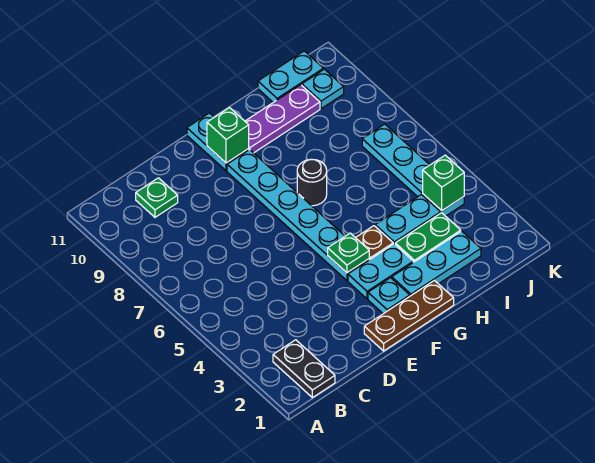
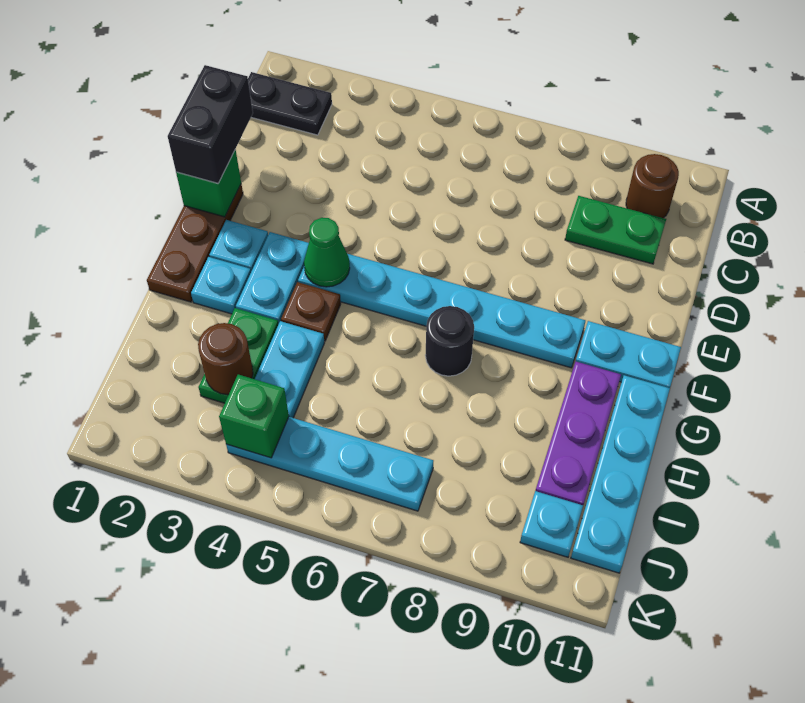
none -> brown round brick B10 level 1
green plate C10 level 1 -> green plate C9:C10 level 1
none -> black brick D1:E1 level 3
green plate F4 level 2 -> green cone F4 level 2
green brick F10 level 2 -> green brick E1 level 2
cyan plate G2:I2 level 1 -> cyan plate G2 level 1
none -> brown round brick I3 level 2
cyan plate I11:J11 level 1 -> cyan plate G11:J11 level 1

